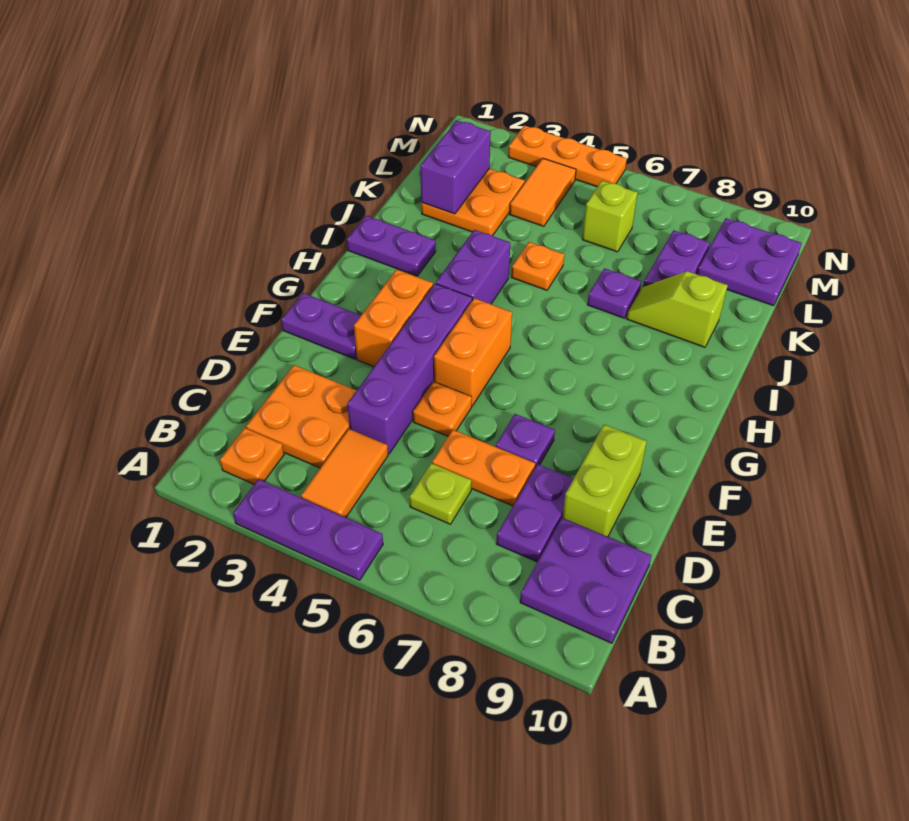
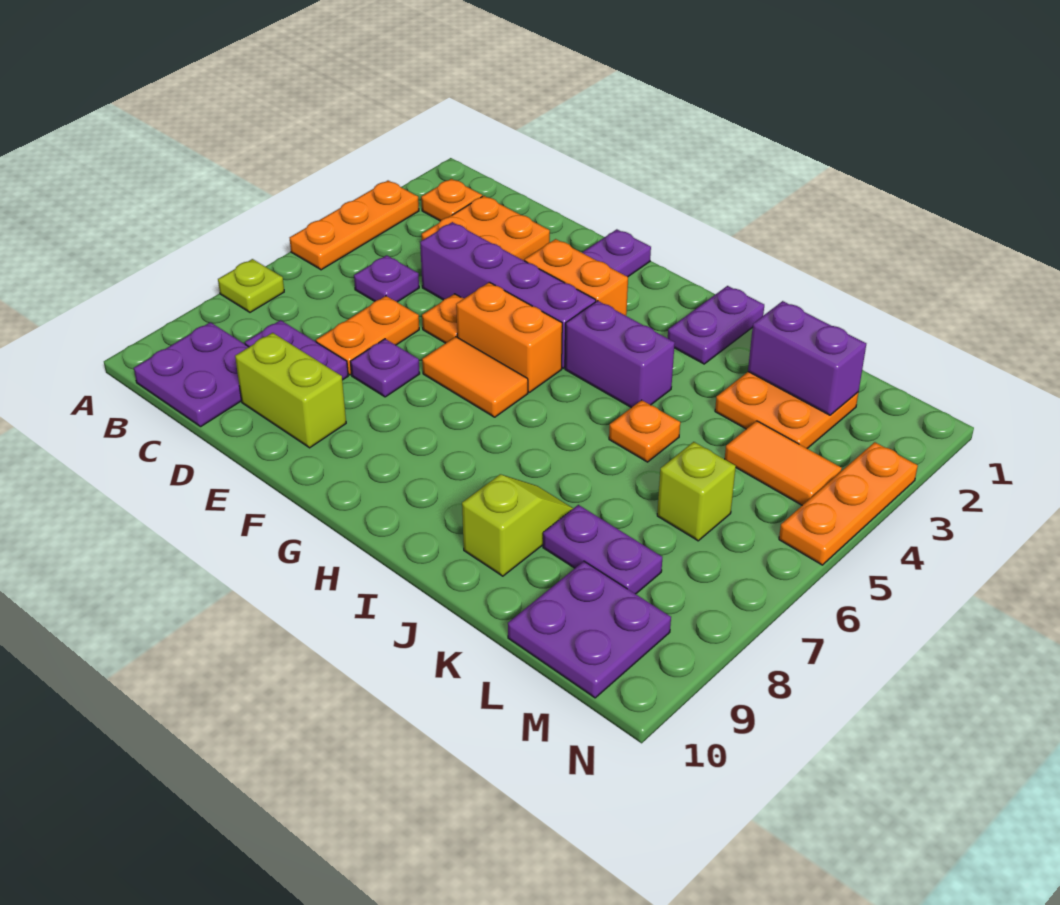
purple plate A3:A5 level 1 -> orange plate A3:A5 level 1
orange tile B4:C4 level 1 -> orange tile F6:G6 level 1
lime plate C6 level 1 -> lime plate A7 level 1
purple plate J7 level 1 -> purple plate C5 level 1

